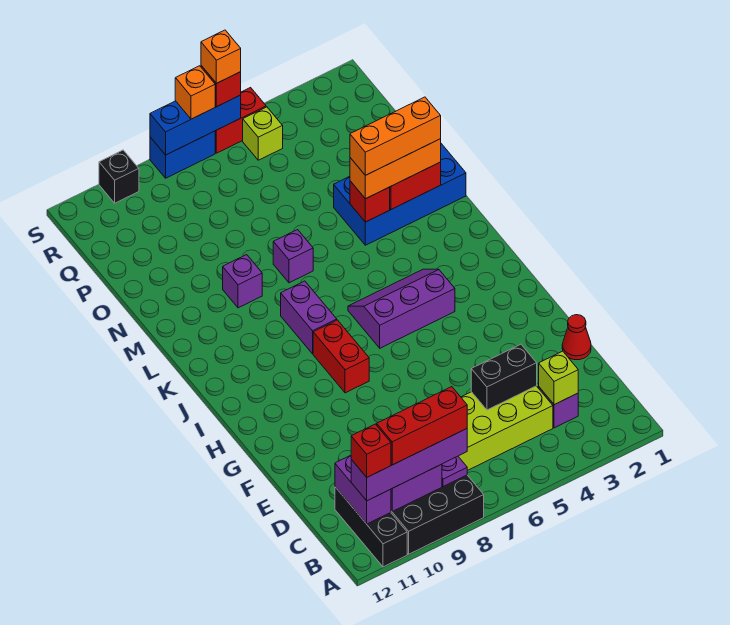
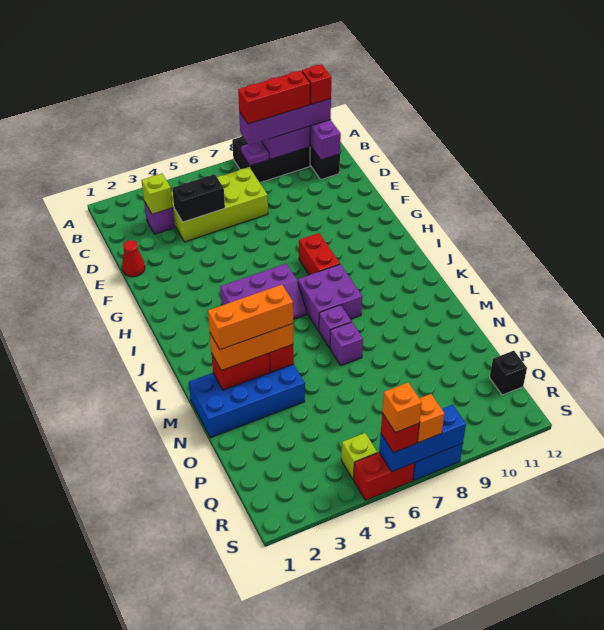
purple brick J8:K8 level 1 -> purple brick J7:K8 level 1
purple brick M9 level 1 -> purple brick L7 level 1
black brick S10 level 1 -> black brick Q12 level 1

